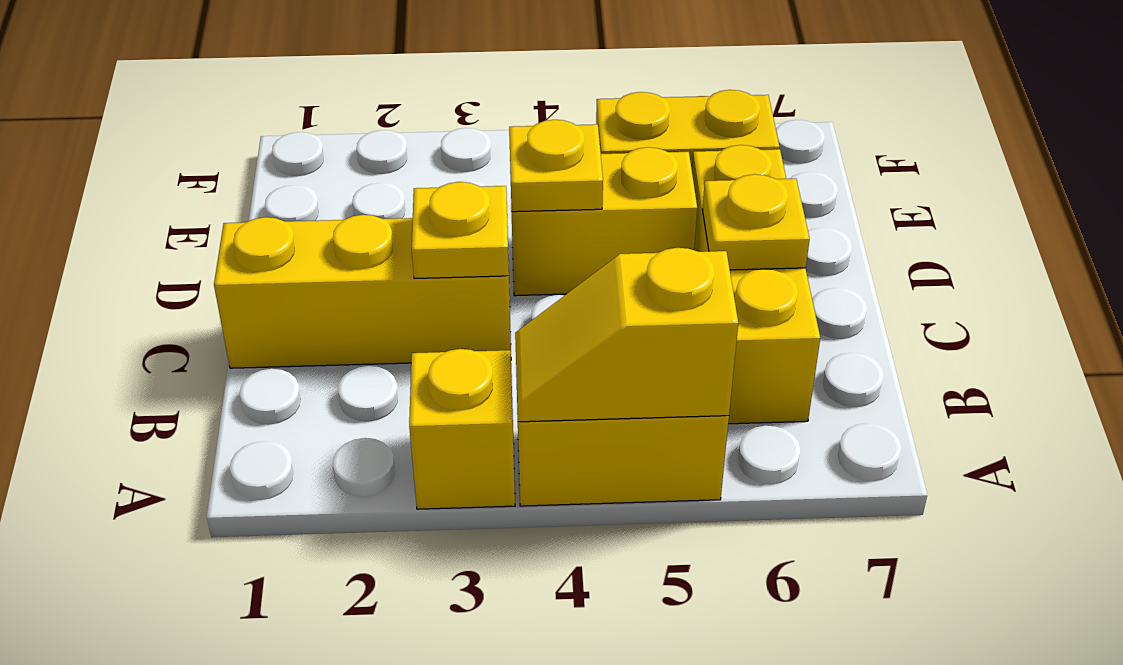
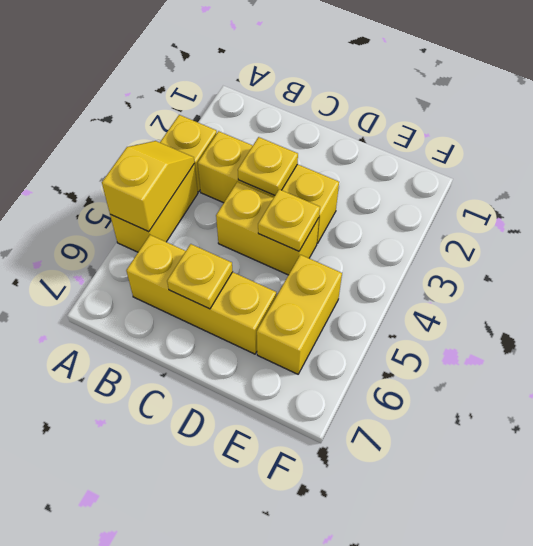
yellow brick C1:C3 level 1 -> yellow brick B3:D3 level 1
yellow brick D4:D5 level 1 -> yellow brick C4:D4 level 1

